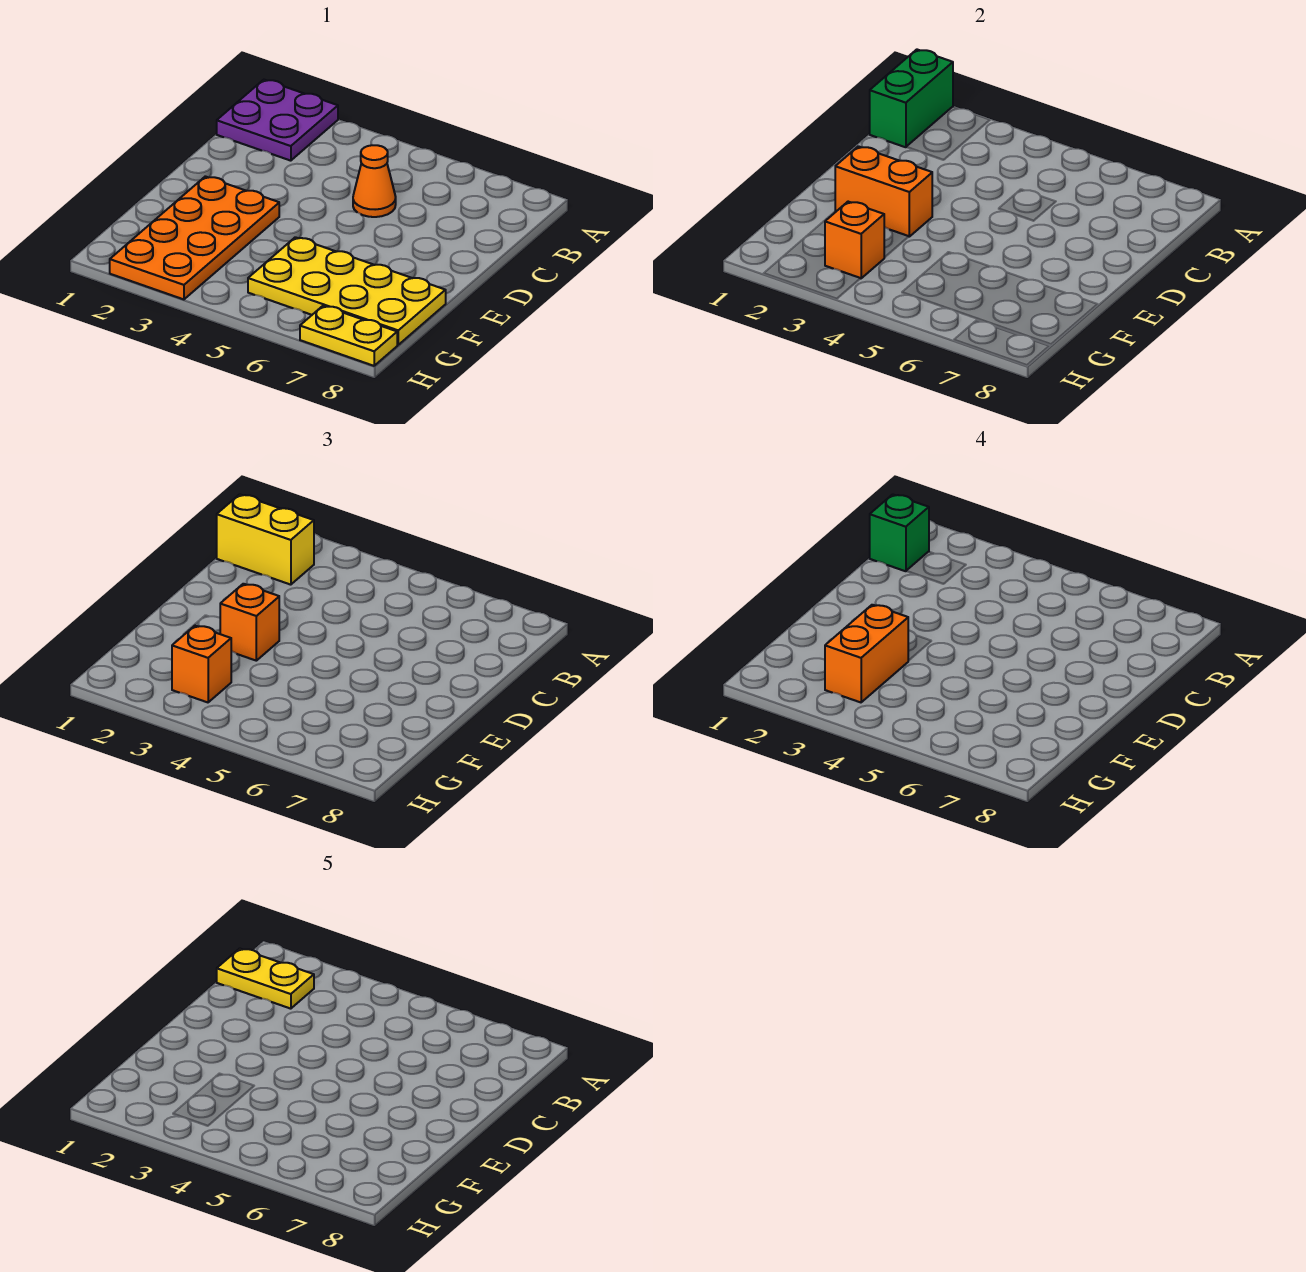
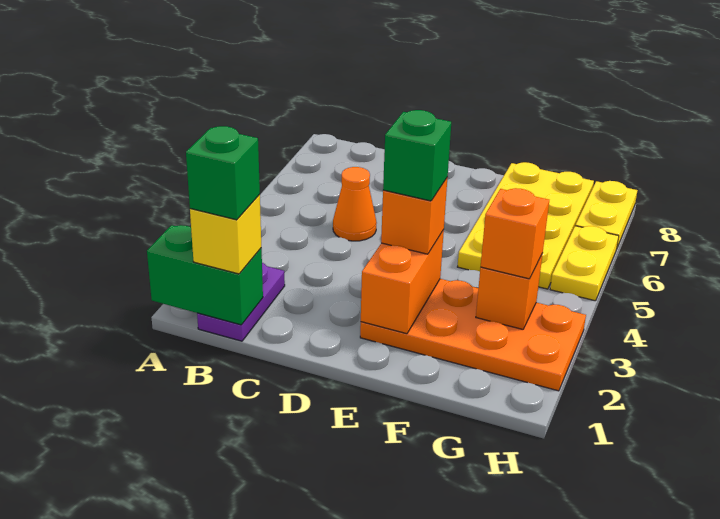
purple plate A1:B2 level 1 -> purple plate B1:B2 level 1
yellow brick B1:B2 level 3 -> yellow brick B1 level 3
yellow plate B1:B2 level 5 -> yellow plate H5:H6 level 1
none -> green brick E3 level 4
orange brick F3:G3 level 4 -> none

